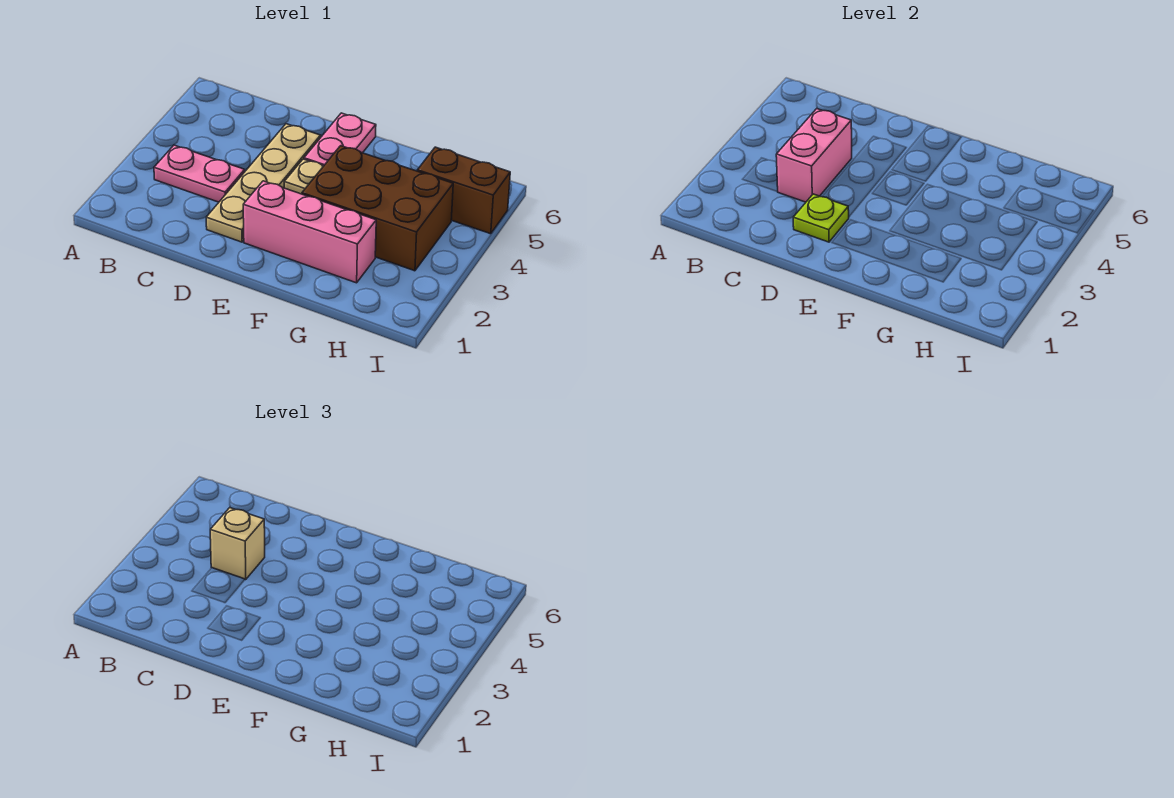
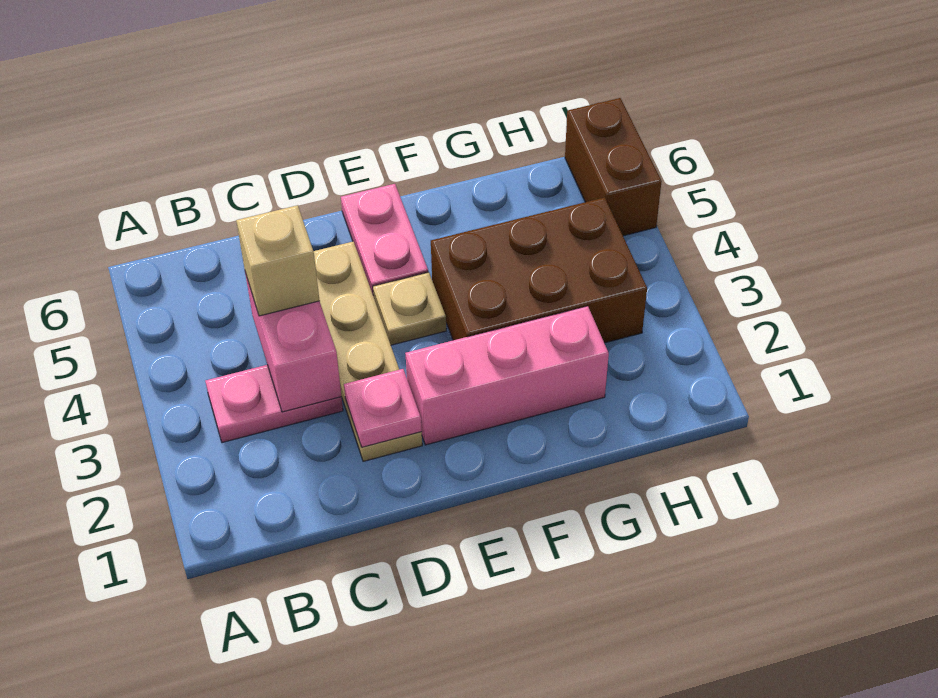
lime plate D2 level 2 -> pink plate D2 level 2
brown brick H5:I5 level 1 -> brown brick I5:I6 level 1

